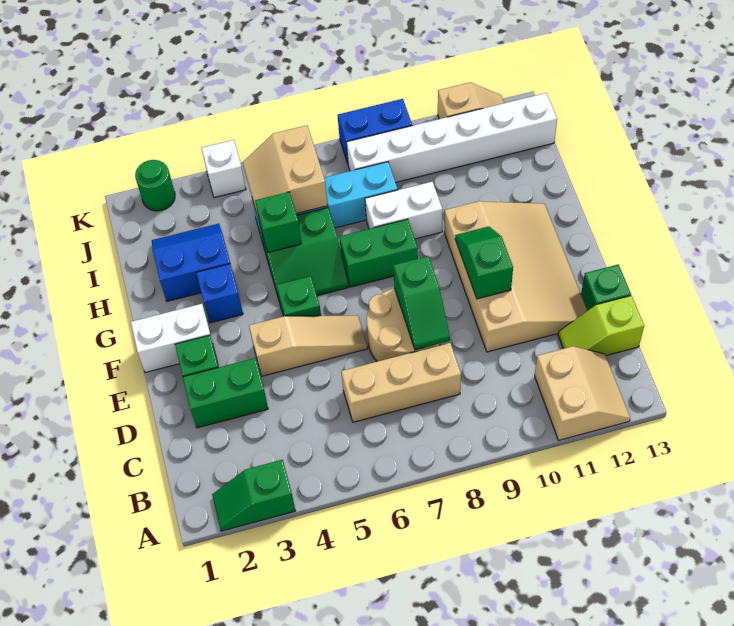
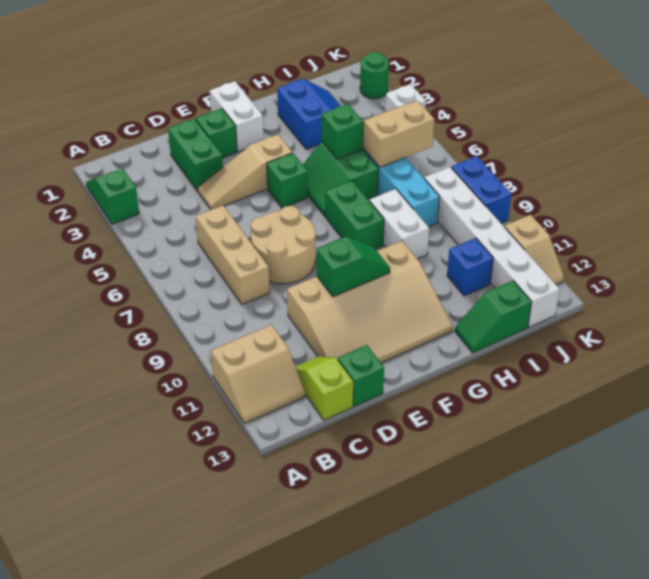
green slope D8:E8 level 2 top E -> green slope H13:I13 level 1 top I
tan slope E4:E6 level 1 top 4 -> tan slope D4:F4 level 1 top F
blue brick G3 level 1 -> blue brick I11 level 1

